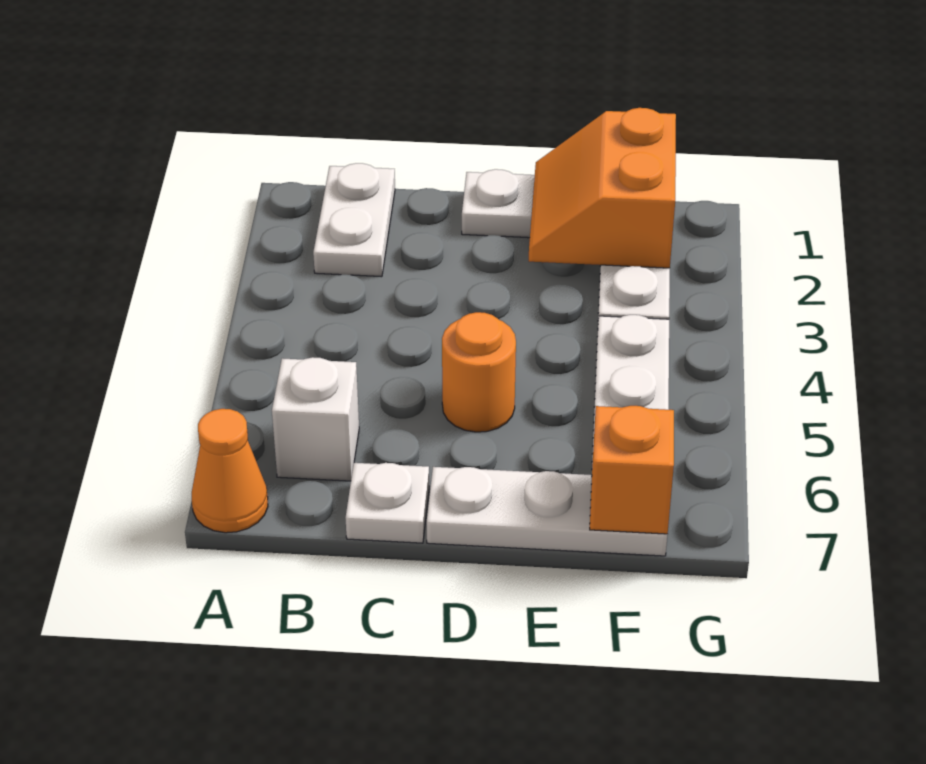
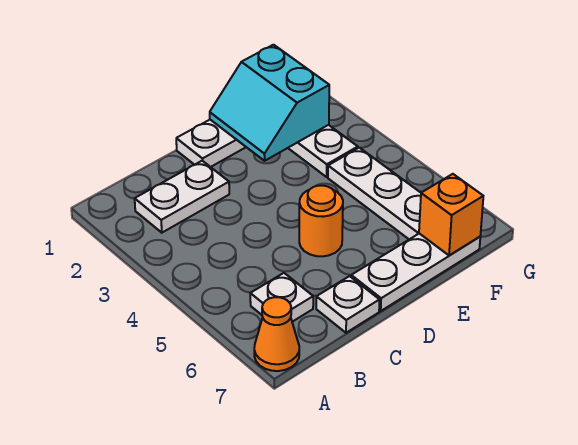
white plate B1:B2 level 1 -> white plate B2:C2 level 1
white brick B6 level 1 -> white plate B6 level 1
orange slope E1:F2 level 2 top F -> cyan slope E1:F2 level 2 top F

